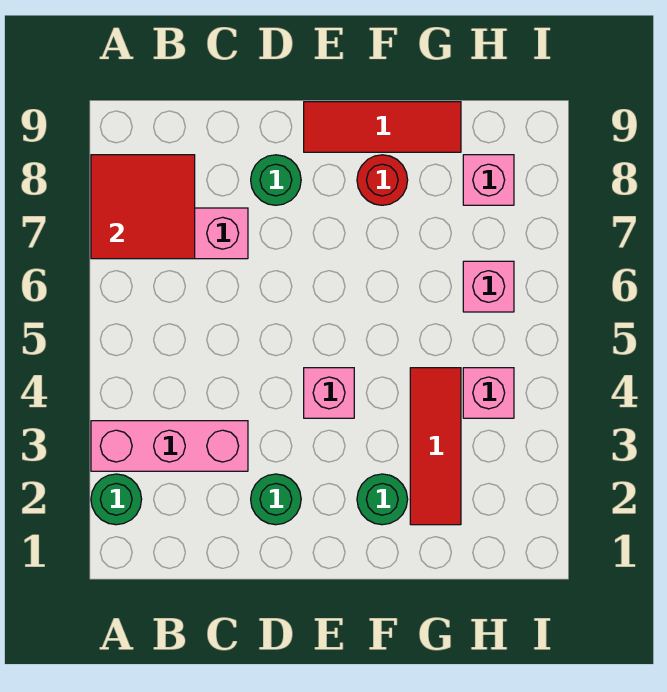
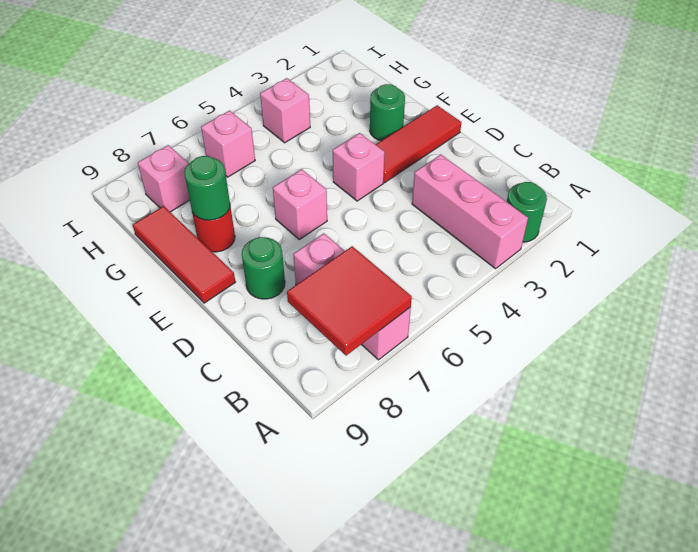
green round brick D2 level 1 -> green round brick F8 level 2
none -> pink brick E6 level 1
red tile G2:G4 level 1 -> red tile E1:E3 level 1

